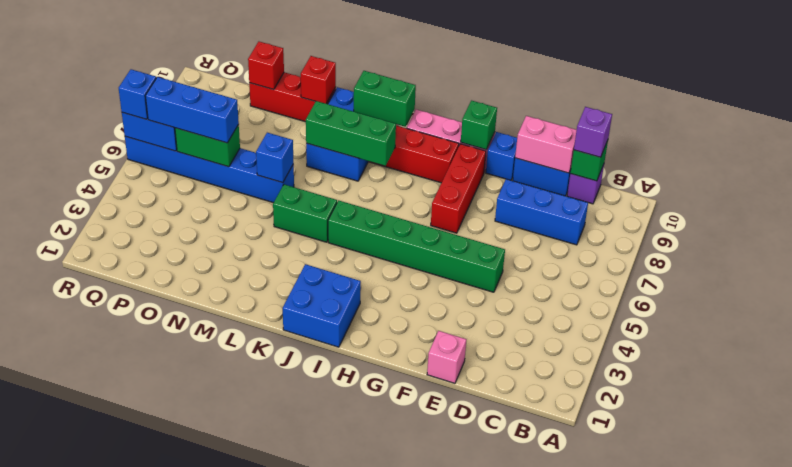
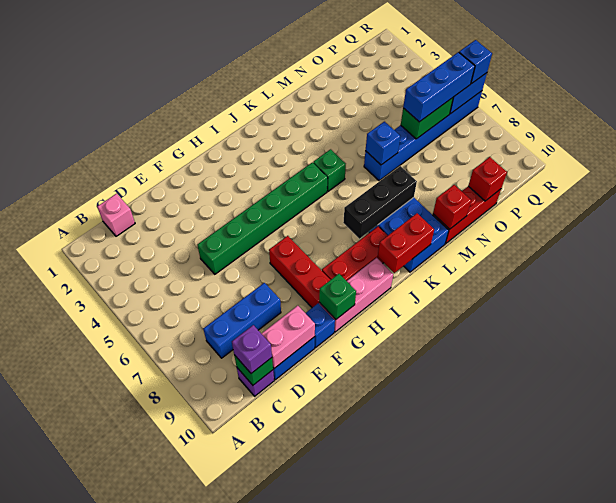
pink brick E1 level 1 -> pink brick C1 level 1
blue brick I1:J2 level 1 -> none
green brick J8:L8 level 2 -> black brick J8:L8 level 2
green brick J10:K10 level 2 -> red brick J10:K10 level 2
green brick K5:L5 level 1 -> green brick K5 level 1

